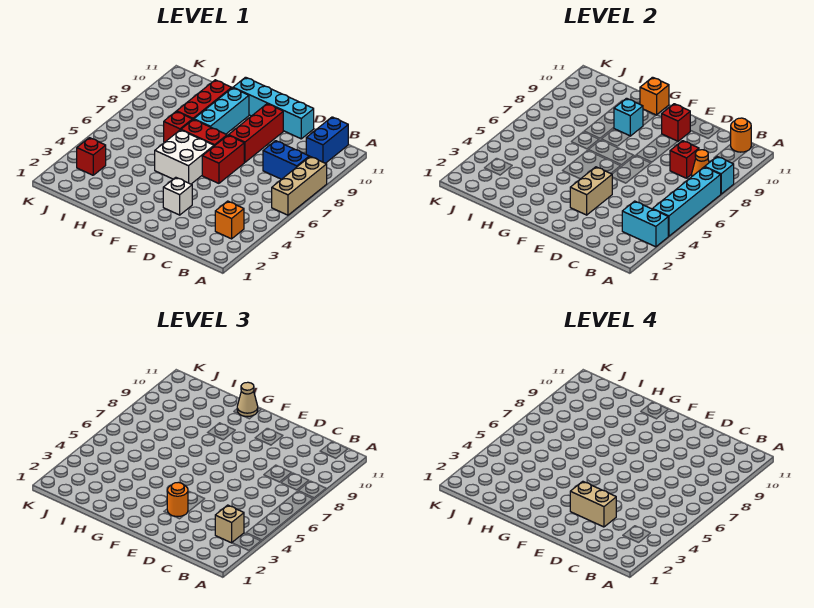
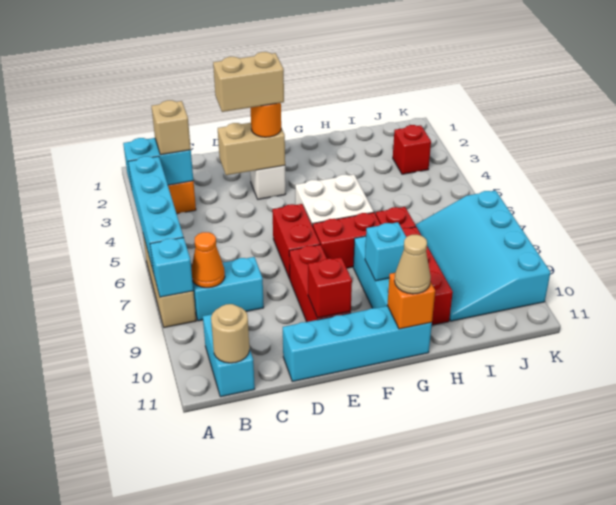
blue brick B8:C8 level 1 -> cyan brick B8:C8 level 1
blue brick B10:B11 level 1 -> cyan brick B10:B11 level 1
orange round brick B11 level 2 -> tan round brick B11 level 2
red brick C8 level 2 -> none
tan brick E3:E4 level 2 -> tan brick D3:E3 level 2
none -> cyan slope I7:K10 level 1 top K

